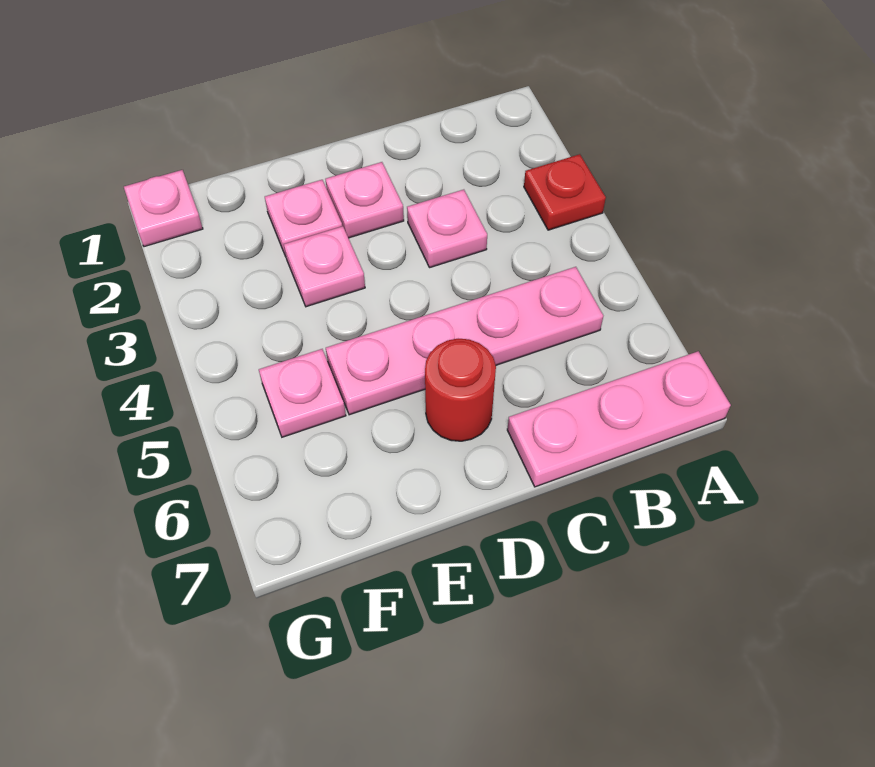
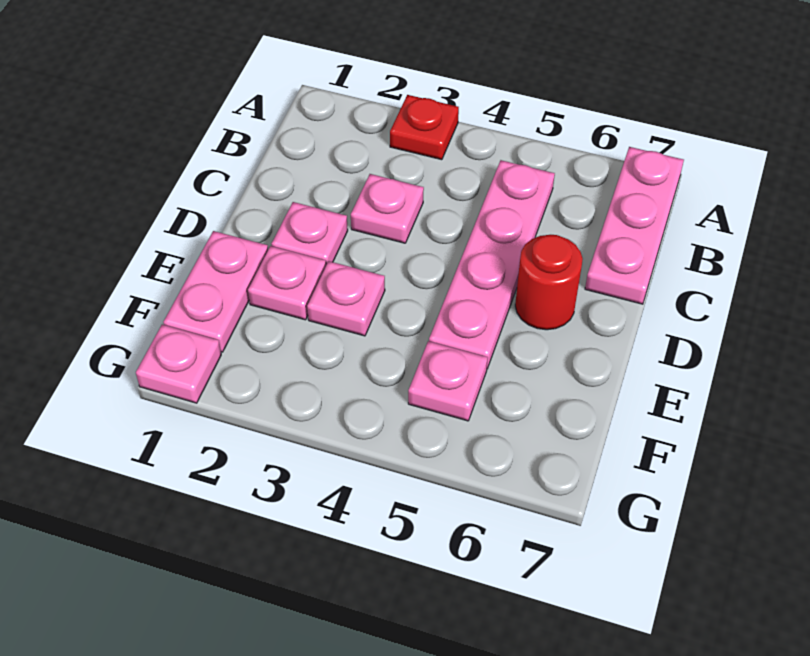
none -> pink plate E1:F1 level 1

